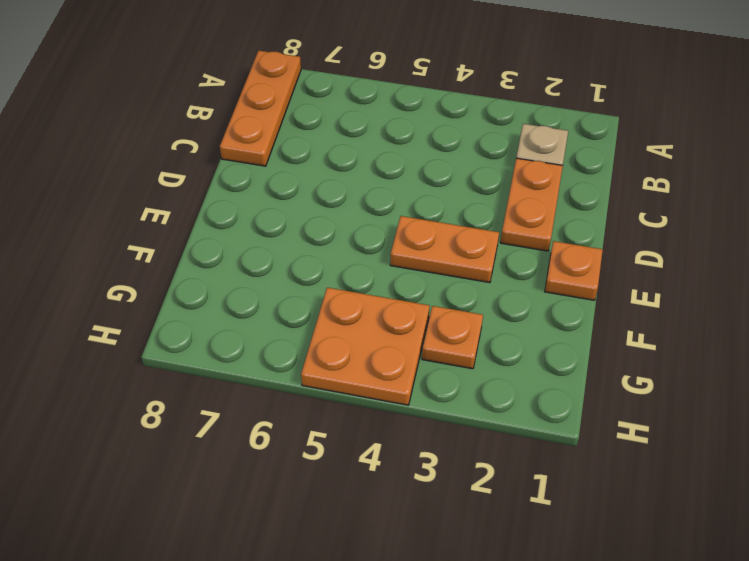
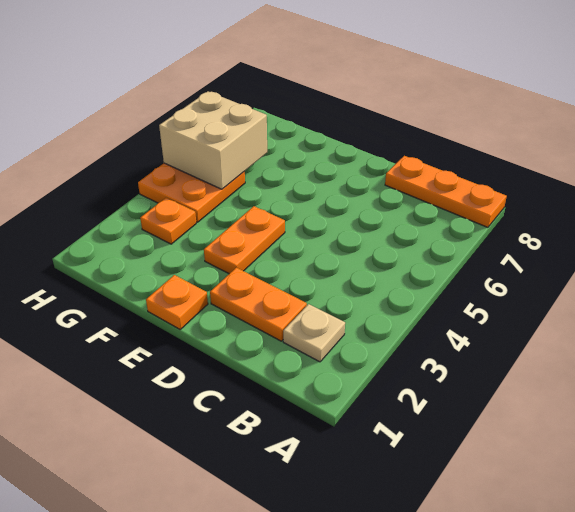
none -> tan brick G5:H6 level 2

